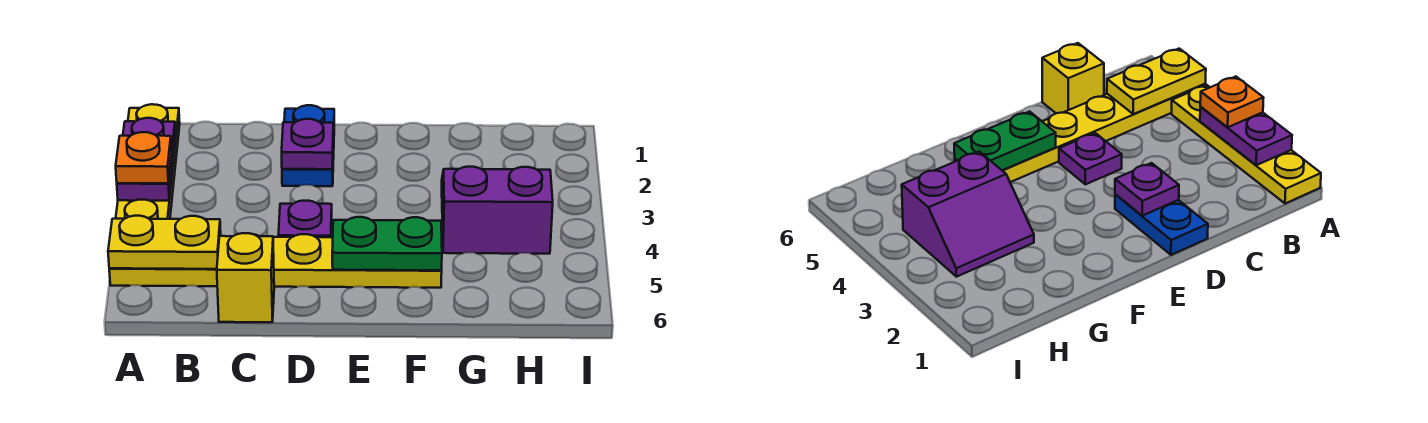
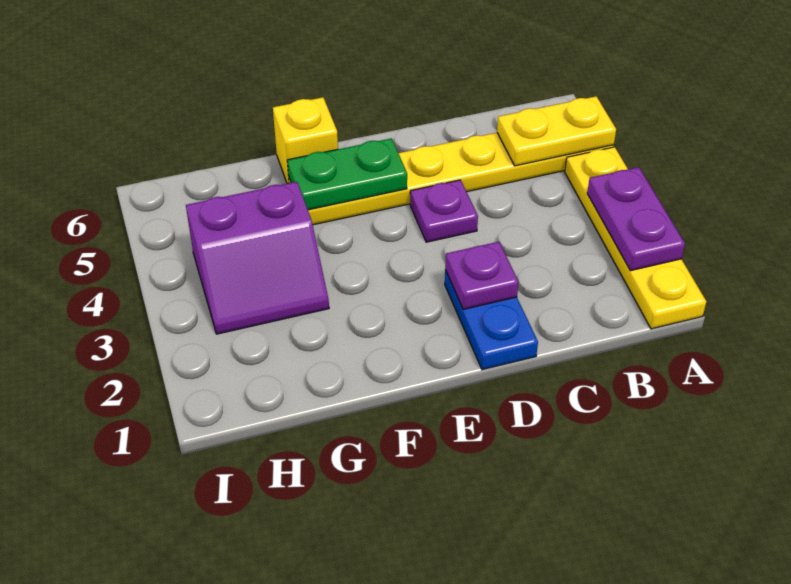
orange plate A3 level 3 -> none
yellow brick C6 level 1 -> yellow brick F6 level 1

